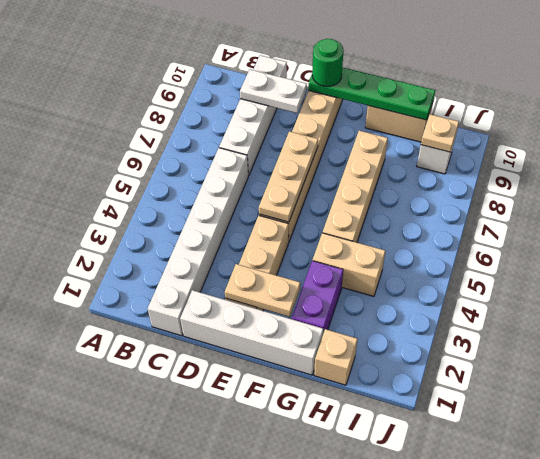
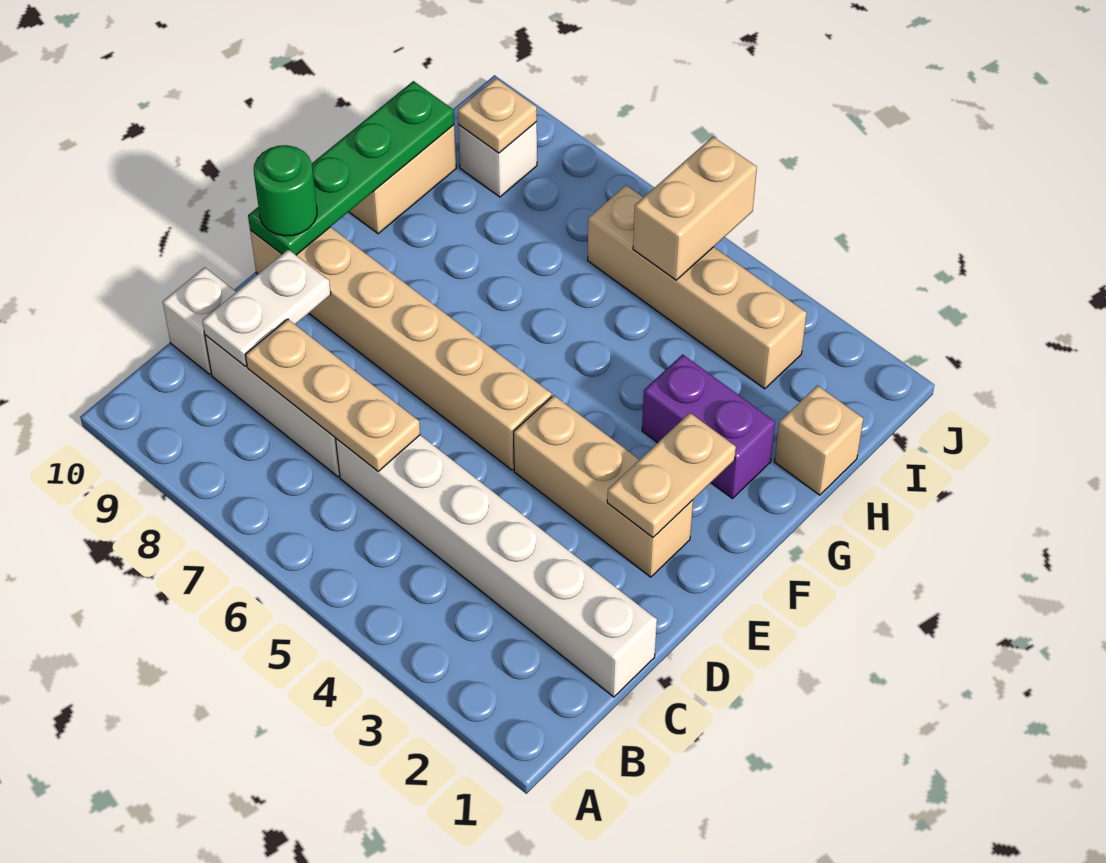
white brick D1:G1 level 1 -> none
tan plate E5:E7 level 2 -> tan plate C6:C8 level 2
tan brick G4:H4 level 1 -> tan brick I5:J5 level 2
tan brick G5:G8 level 1 -> tan brick I3:I6 level 1

